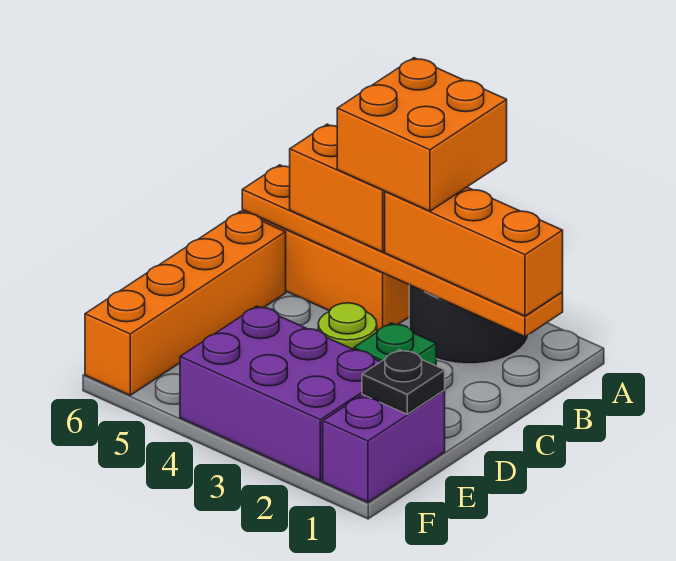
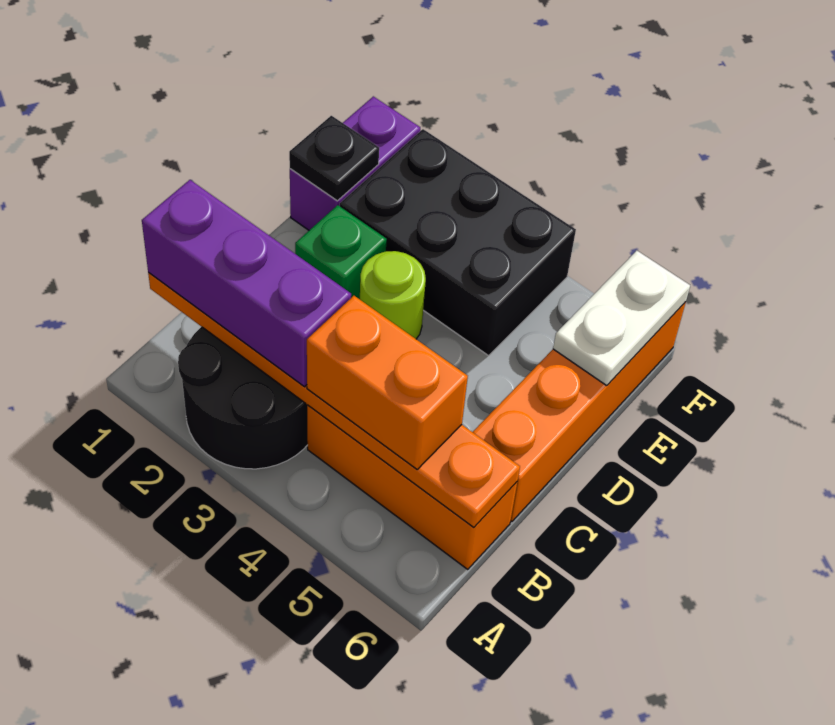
orange brick A3:B4 level 4 -> none
orange brick B1:B3 level 3 -> purple brick B1:B3 level 3
purple brick E2:F4 level 1 -> black brick E2:F4 level 1
none -> white plate E6:F6 level 2

